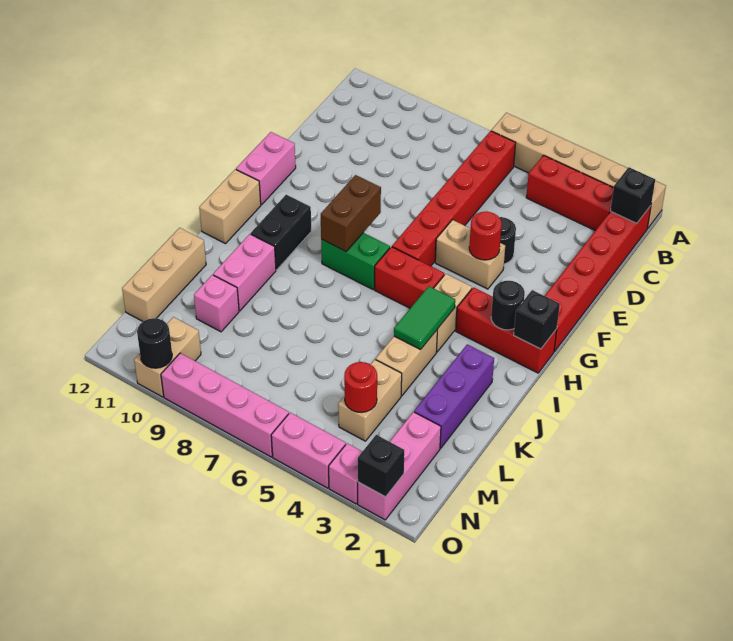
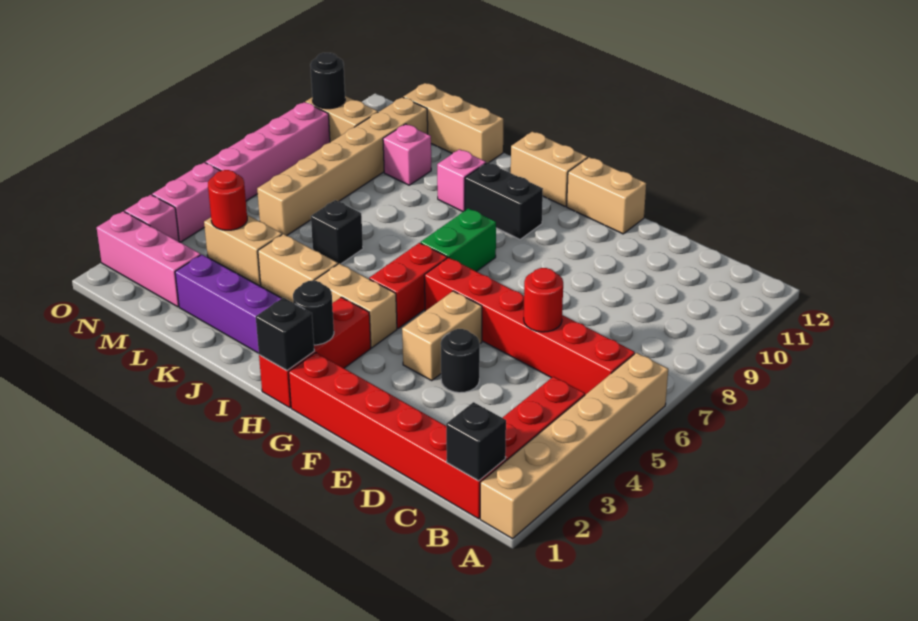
red round brick F4 level 2 -> red round brick D6 level 2
pink brick F12:G12 level 1 -> tan brick F12:G12 level 1
brown brick G8:H8 level 2 -> none
green tile I4:J4 level 2 -> none
pink brick J10:K10 level 1 -> pink brick J10 level 1
none -> tan brick M6:M11 level 1
black brick O2 level 2 -> black brick K6 level 1

